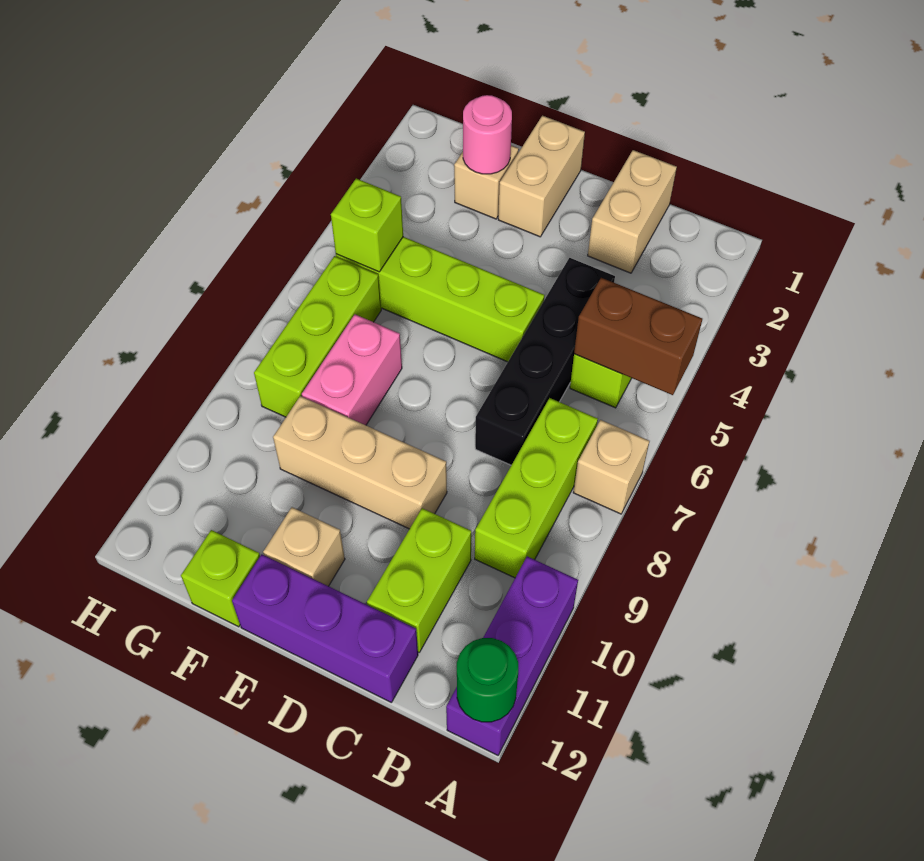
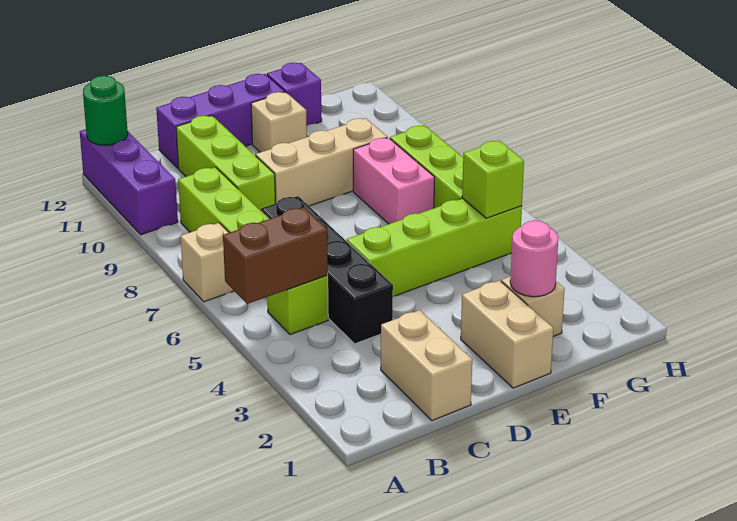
lime brick C10:C11 level 1 -> lime brick C9:C11 level 1
lime brick F12 level 1 -> purple brick F12 level 1

